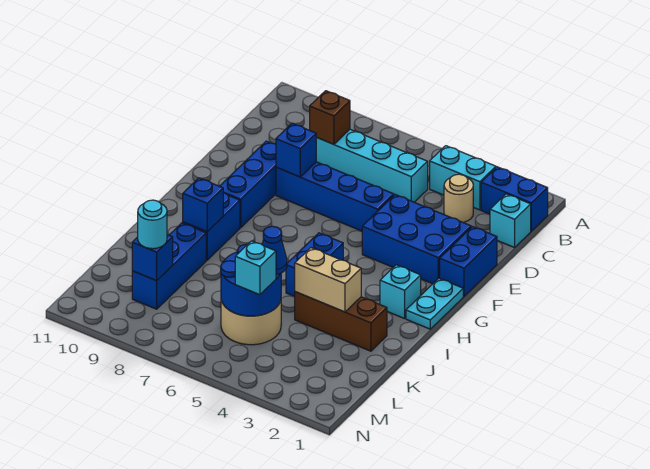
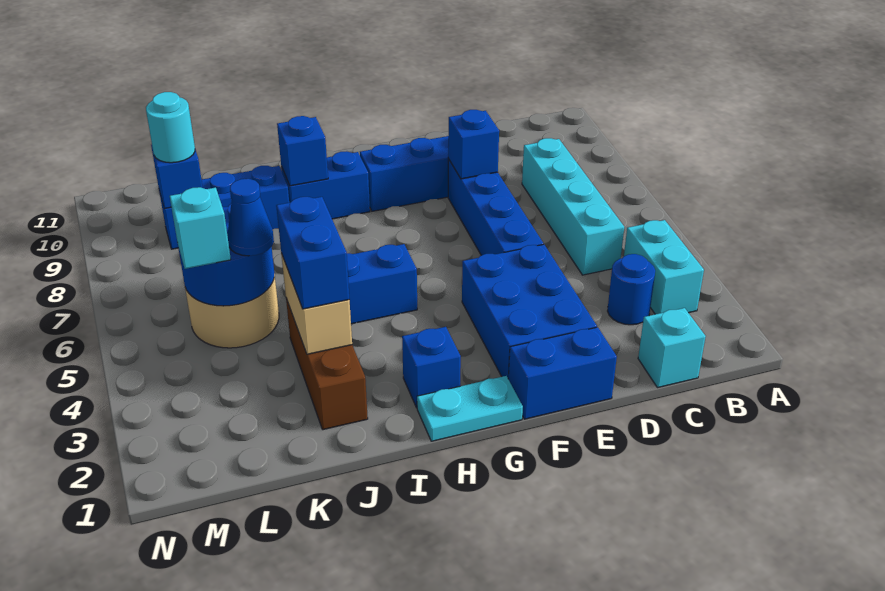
blue brick B1:B2 level 1 -> blue brick J3:J4 level 3
tan round brick C3 level 1 -> blue round brick C3 level 1
brown brick C8 level 2 -> none
cyan brick H2 level 1 -> blue brick H2 level 1

